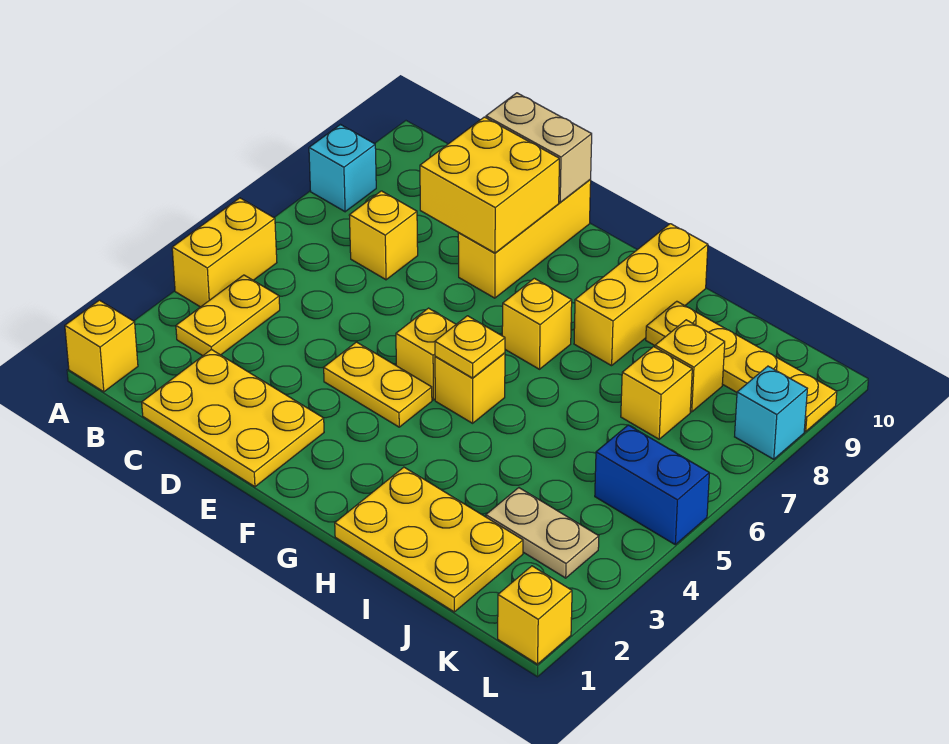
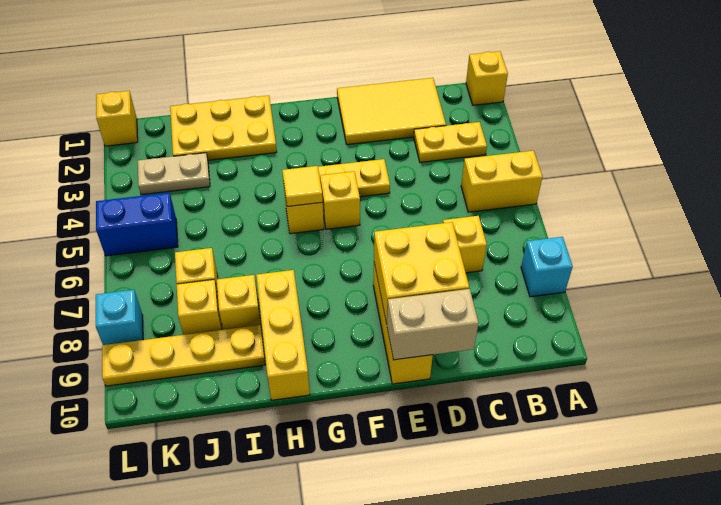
yellow brick A4:A5 level 1 -> yellow brick A5:B5 level 1
yellow plate B3:B4 level 1 -> yellow plate B3:C3 level 1
yellow plate C1:E2 level 1 -> yellow tile C1:E2 level 1
yellow plate G5 level 2 -> yellow tile G5 level 2
yellow brick G7 level 1 -> yellow brick I8 level 1

